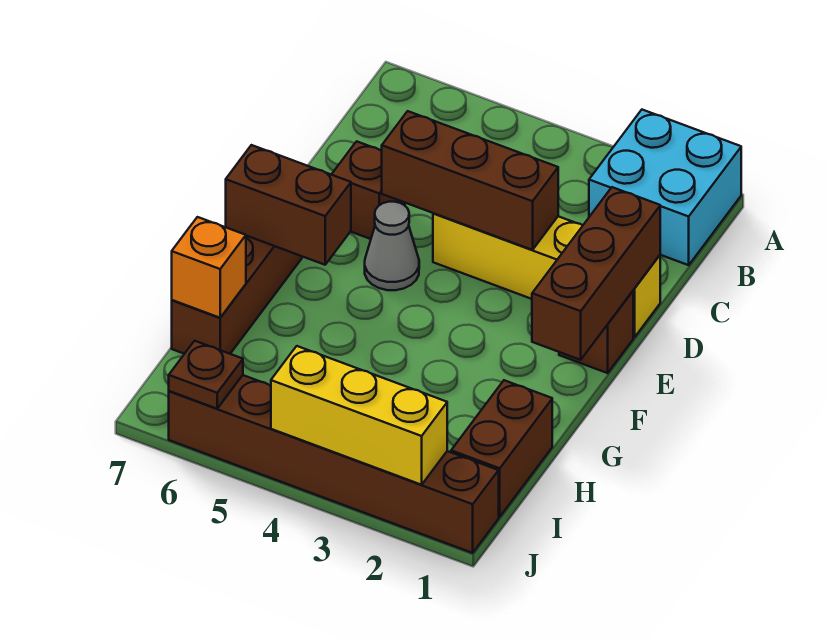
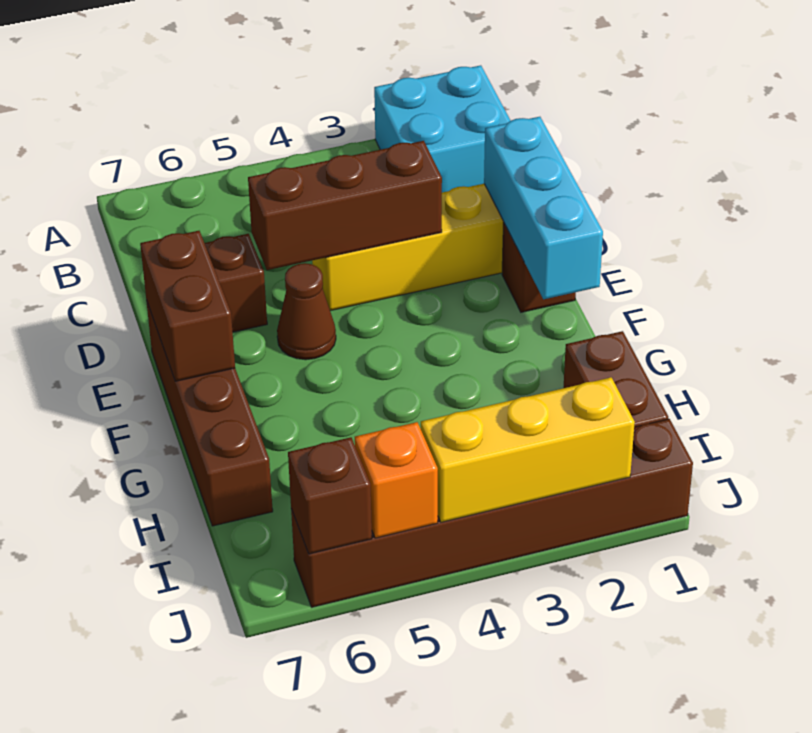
brown brick D1:F1 level 2 -> cyan brick D1:F1 level 2
grey cone E5 level 1 -> brown cone E5 level 1
brown brick F6:F7 level 2 -> brown brick E7:F7 level 2
orange brick H7 level 2 -> orange brick J5 level 2
brown plate J6 level 2 -> brown brick J6 level 2

